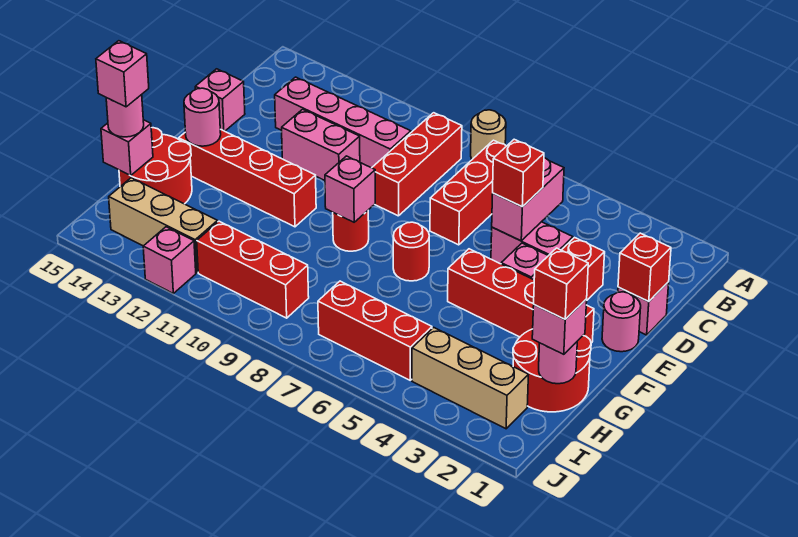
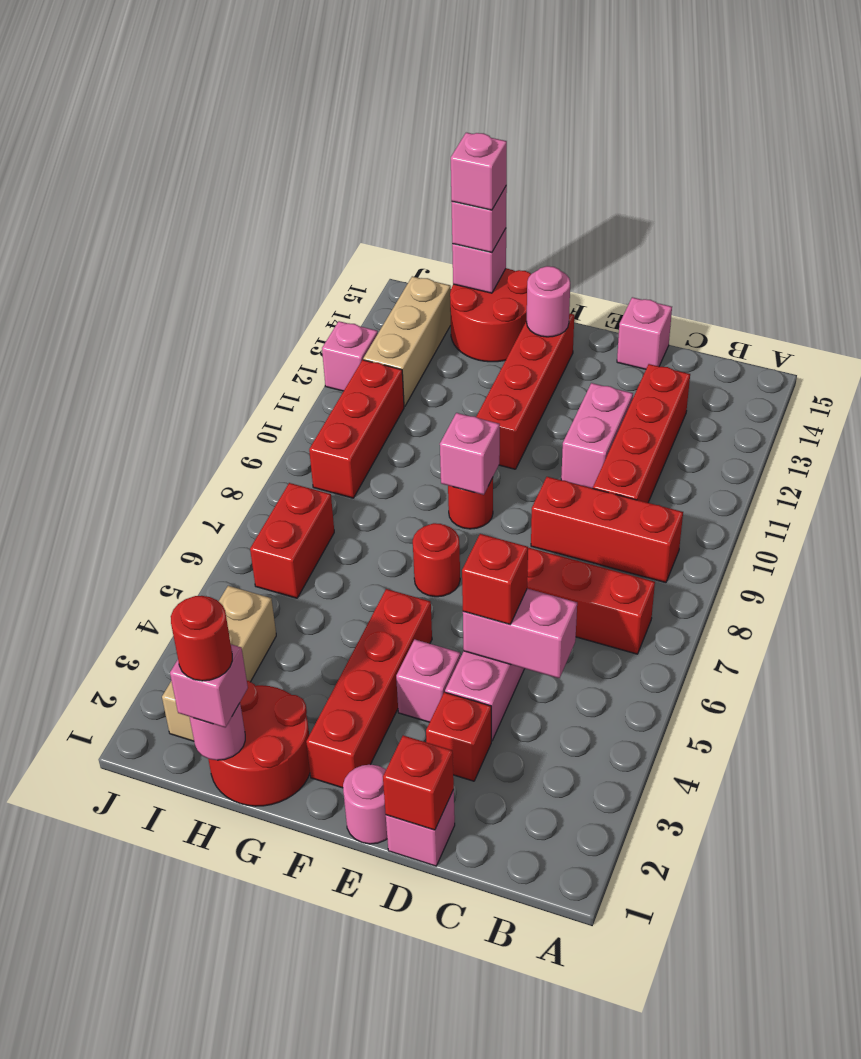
tan round brick A8 level 1 -> none
pink brick C10:C13 level 1 -> red brick C10:C13 level 1
red brick H1 level 4 -> red round brick H1 level 4
pink round brick H15 level 3 -> pink brick H15 level 3
red brick I5:I7 level 1 -> red brick I6:I7 level 1

